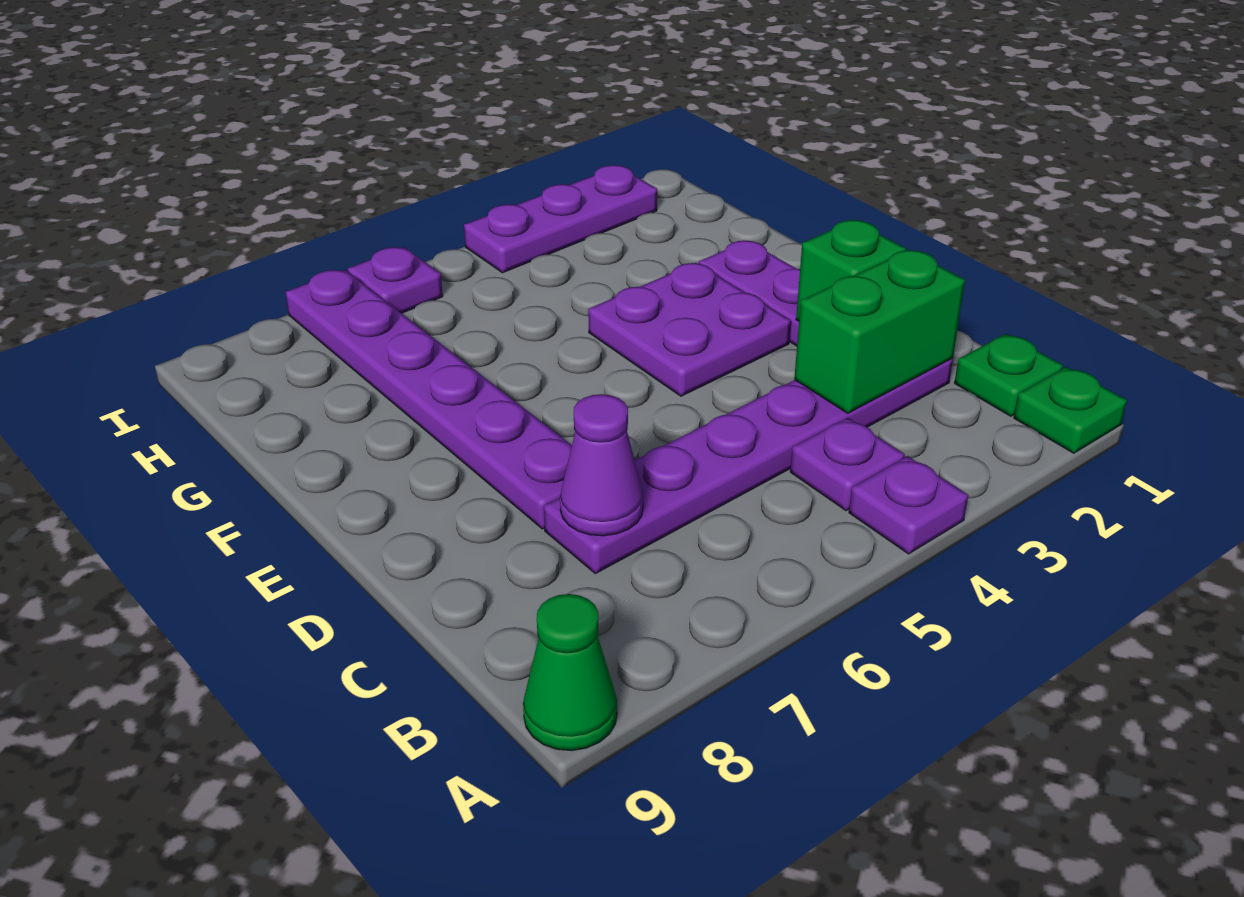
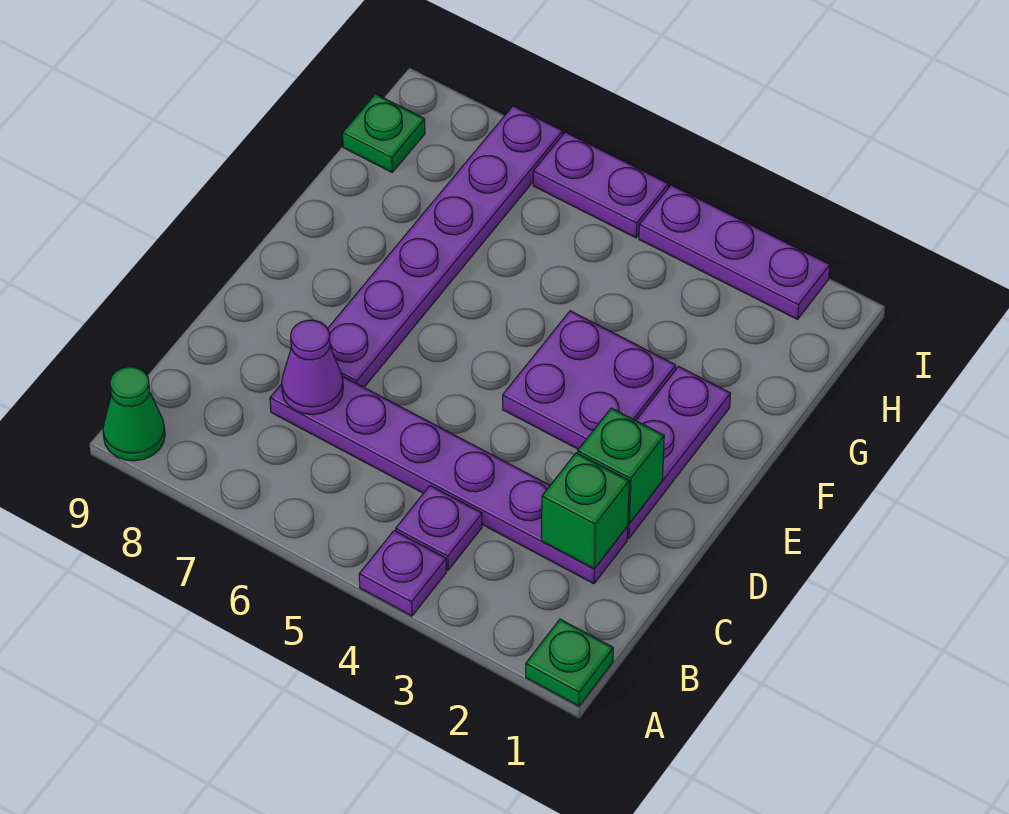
green plate B1 level 1 -> green plate H9 level 1
green brick C2:C3 level 2 -> green brick C2 level 2
purple plate I6 level 1 -> purple plate I5:I6 level 1

